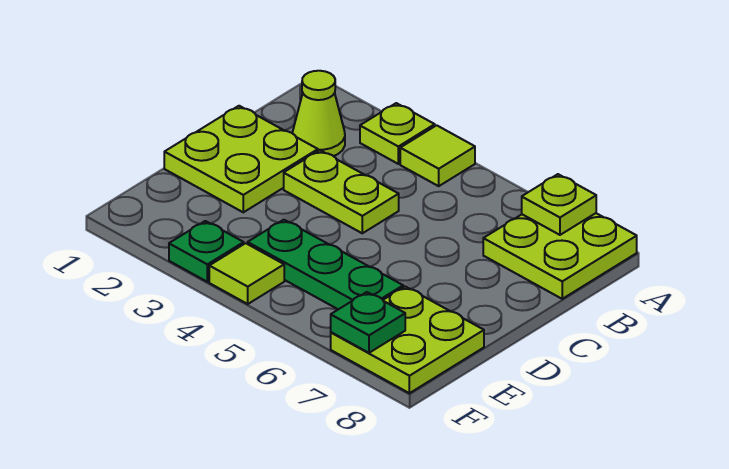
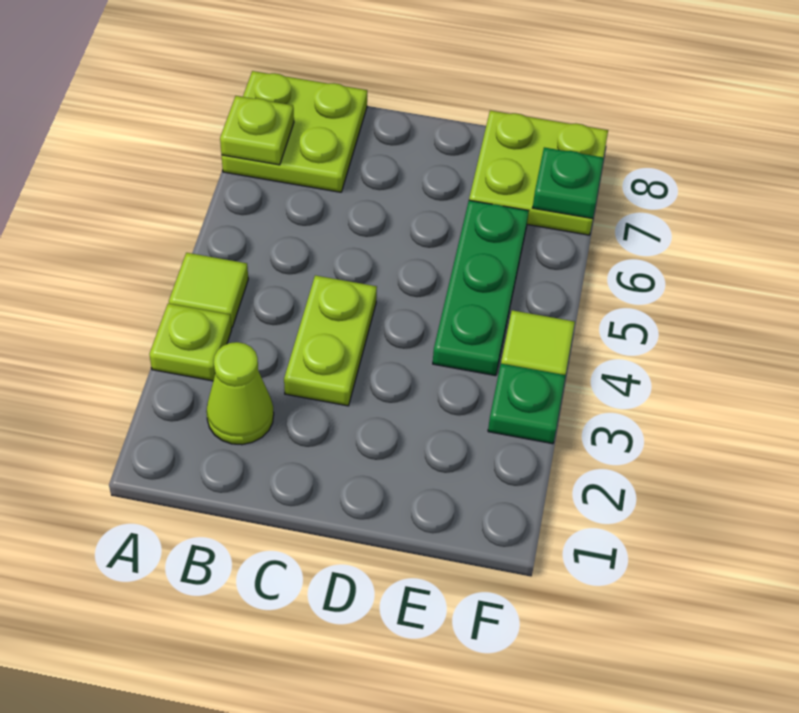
lime plate C1:D2 level 1 -> none

